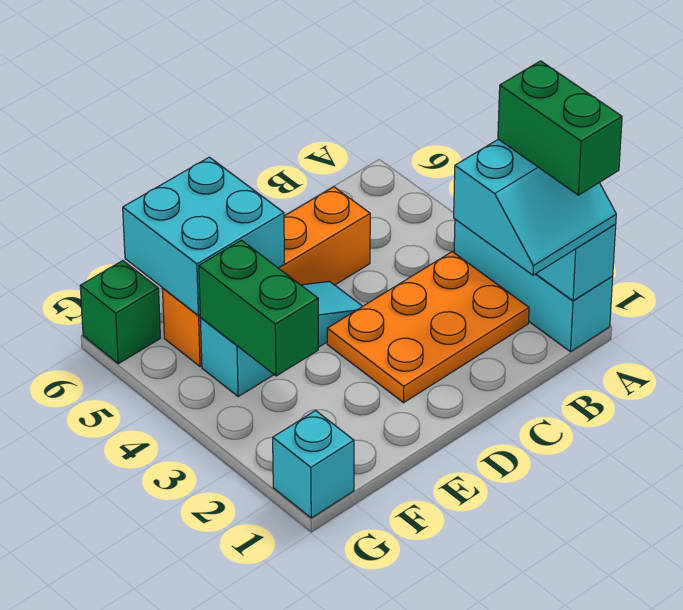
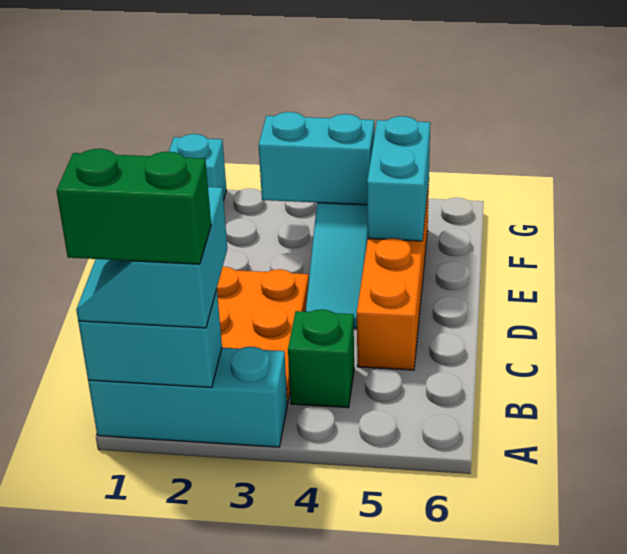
cyan brick E5:F6 level 2 -> cyan brick E5:F5 level 2
green brick F3:F4 level 2 -> cyan brick F3:F4 level 2
green brick G6 level 1 -> green brick B4 level 1

